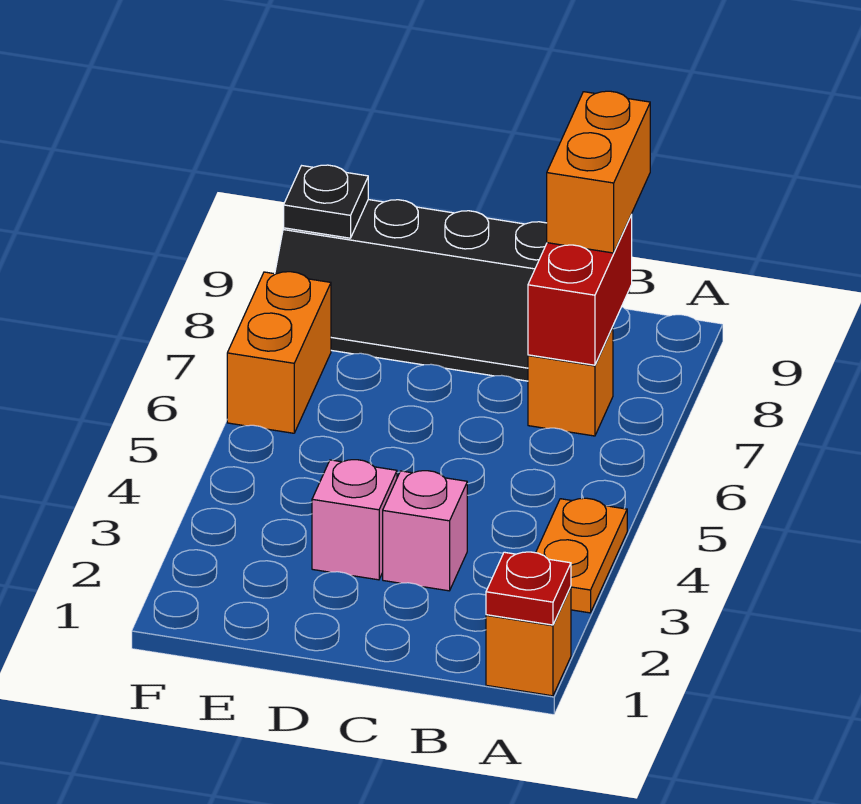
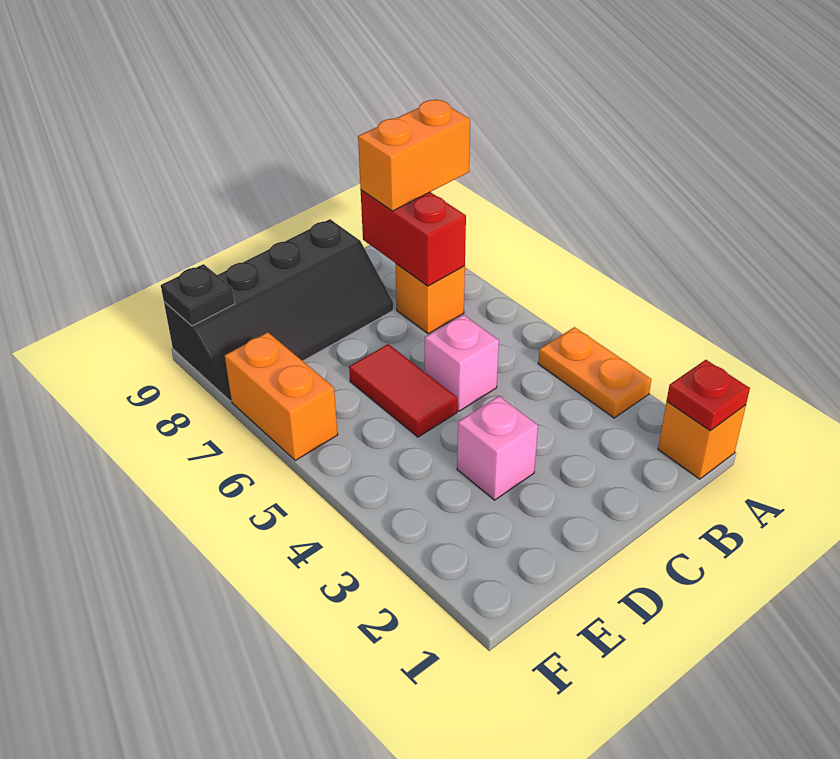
orange brick B8:B9 level 3 -> orange brick A8:B8 level 3
pink brick C3 level 1 -> pink brick C5 level 1
none -> red tile D5:D6 level 1

